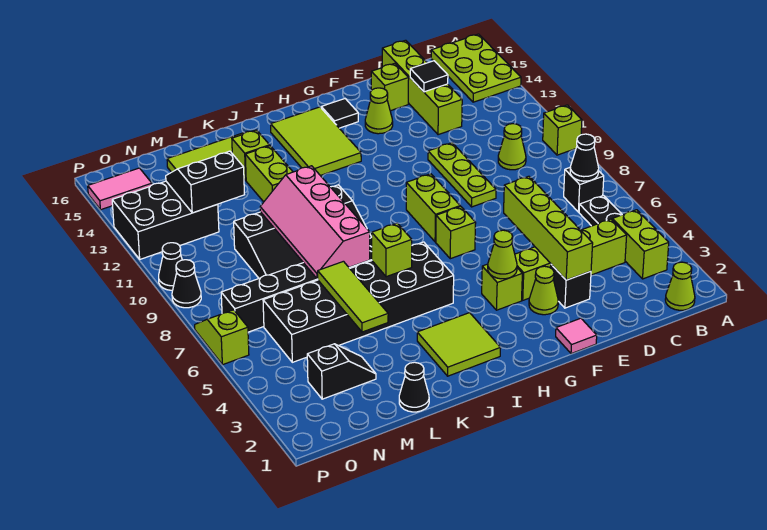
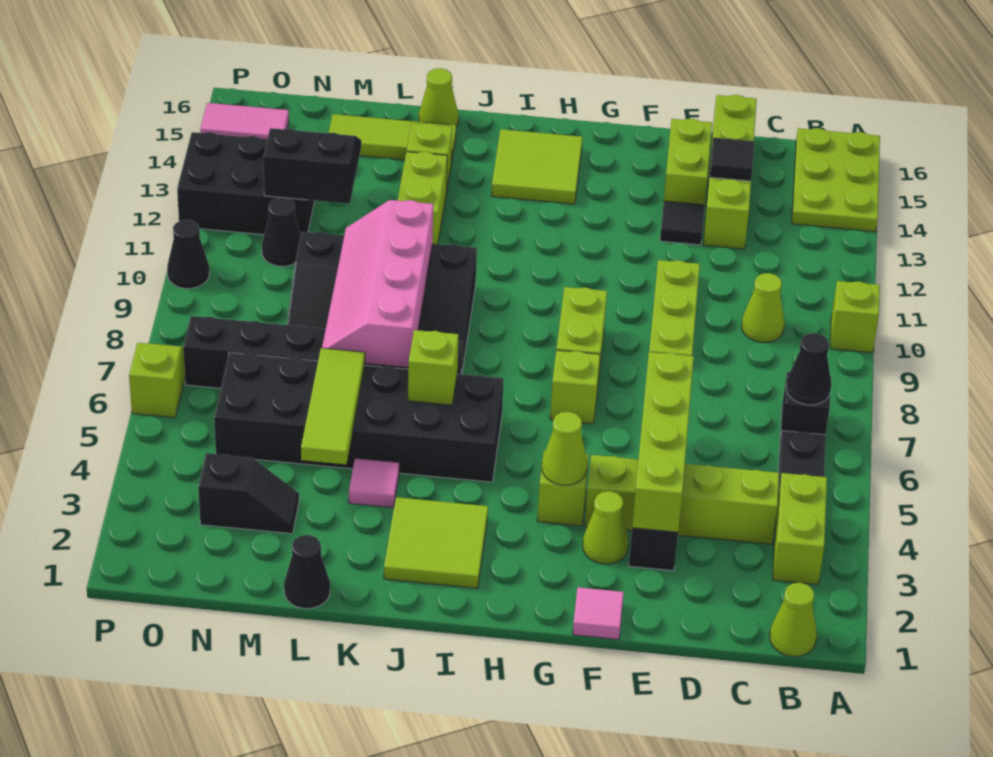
lime brick E15 level 1 -> lime brick E14:E15 level 1
lime cone F14 level 1 -> lime cone K16 level 1
black tile G15 level 1 -> black tile E13 level 1
lime tile H13:I15 level 1 -> lime tile H14:I15 level 1
none -> pink tile K4 level 1
black cone P9 level 1 -> black cone N11 level 1

